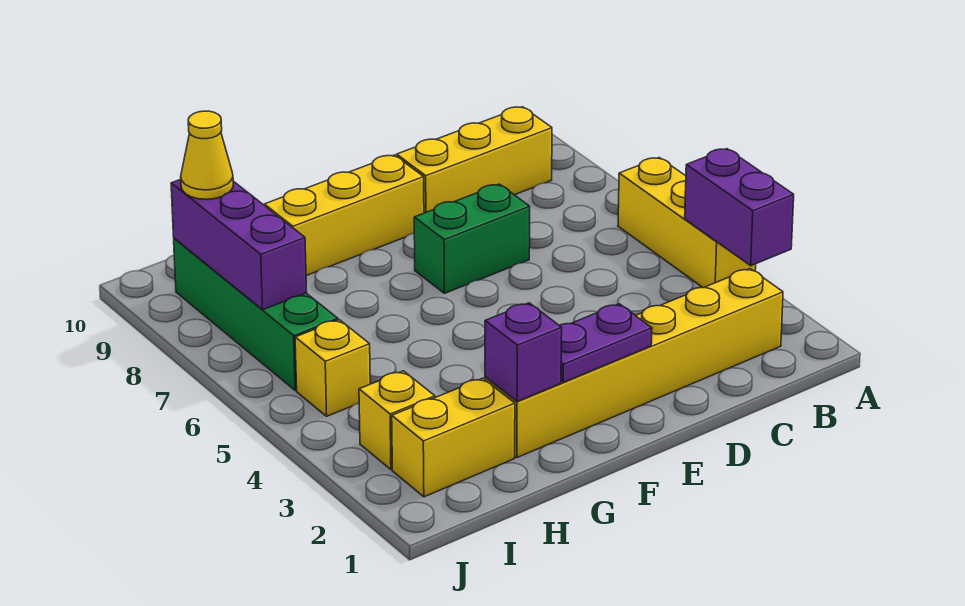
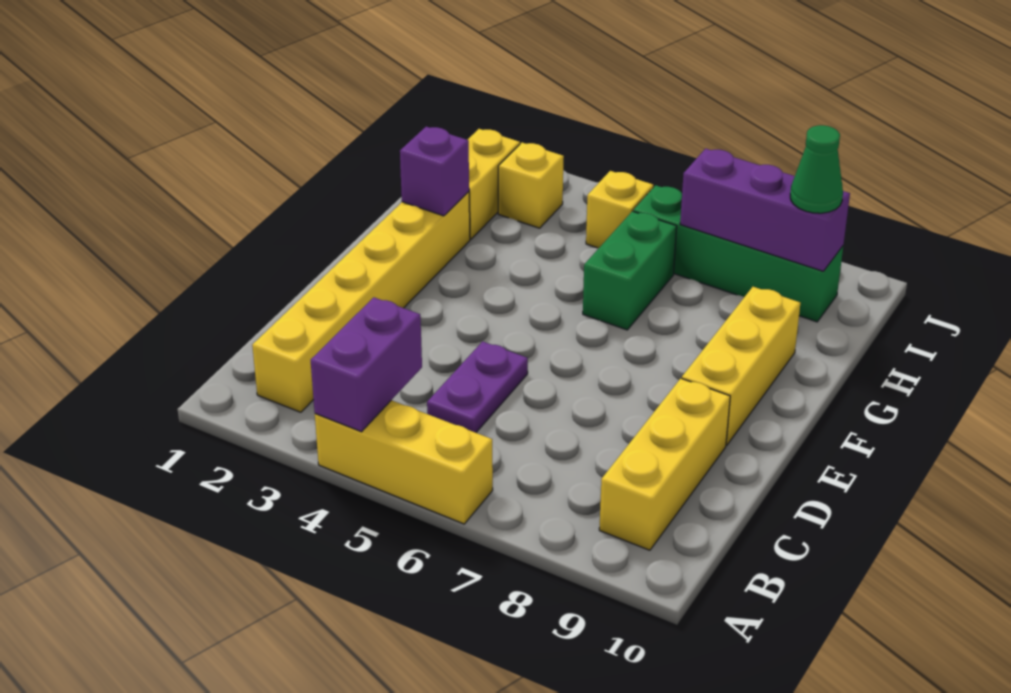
purple brick A3:A4 level 2 -> purple brick A4:B4 level 2
green brick D7:E7 level 1 -> green brick G6:H6 level 1
purple plate E2:F2 level 2 -> purple plate C5:D5 level 1
yellow cone I9 level 3 -> green cone I9 level 3

